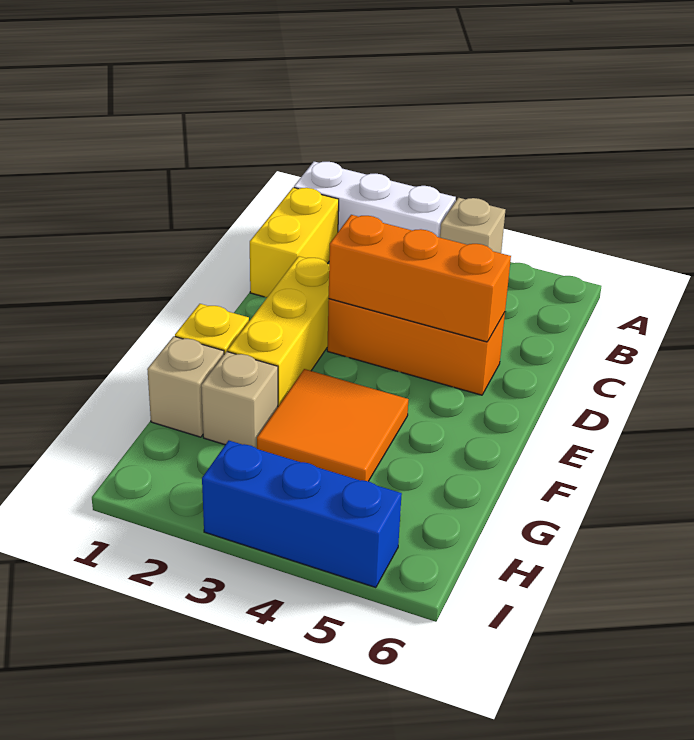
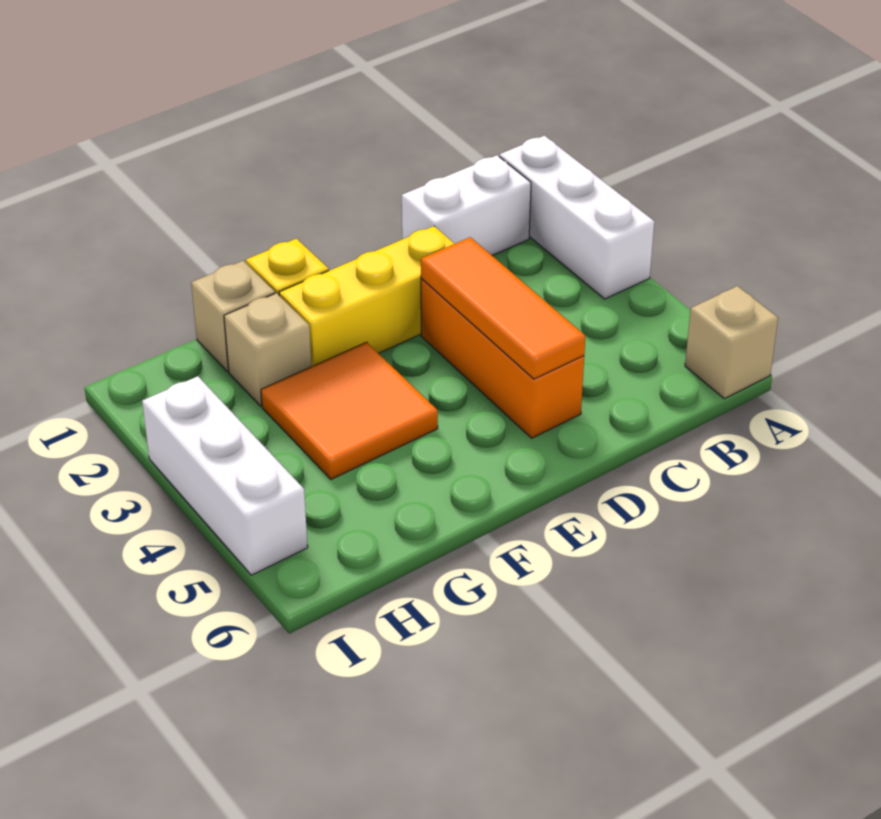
tan brick A4 level 1 -> tan brick A6 level 1
yellow brick B1:C1 level 1 -> white brick B1:C1 level 1
orange brick D3:D5 level 2 -> orange tile D3:D5 level 2
blue brick I3:I5 level 1 -> white brick I3:I5 level 1

